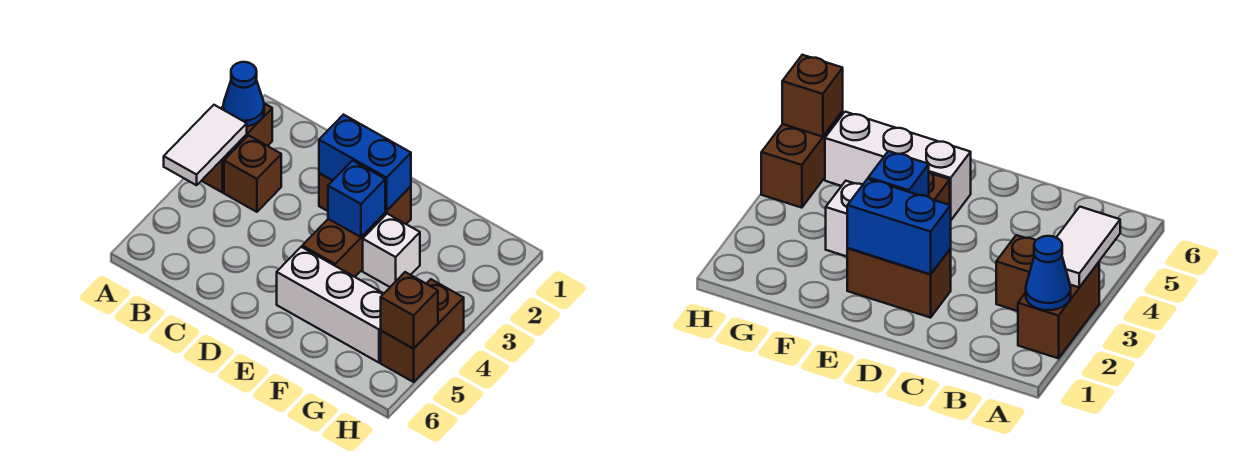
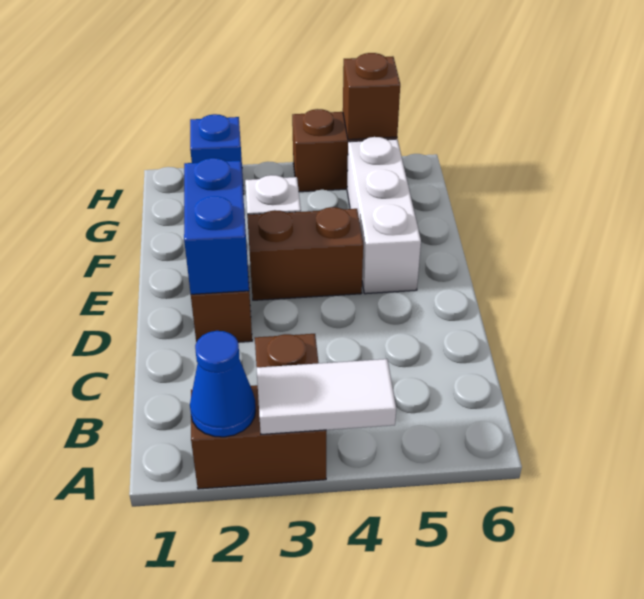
blue brick E3 level 2 -> blue brick H2 level 1

